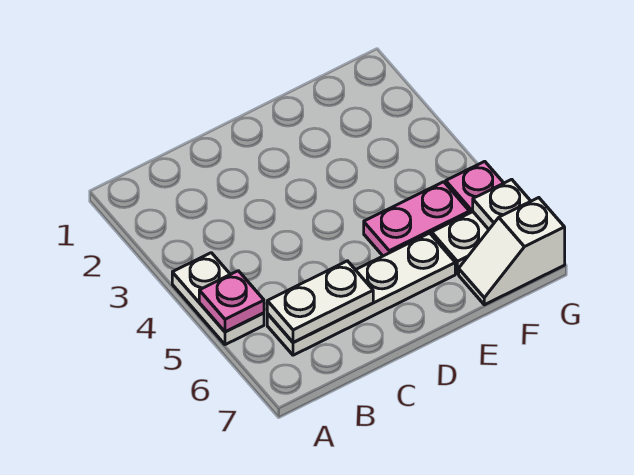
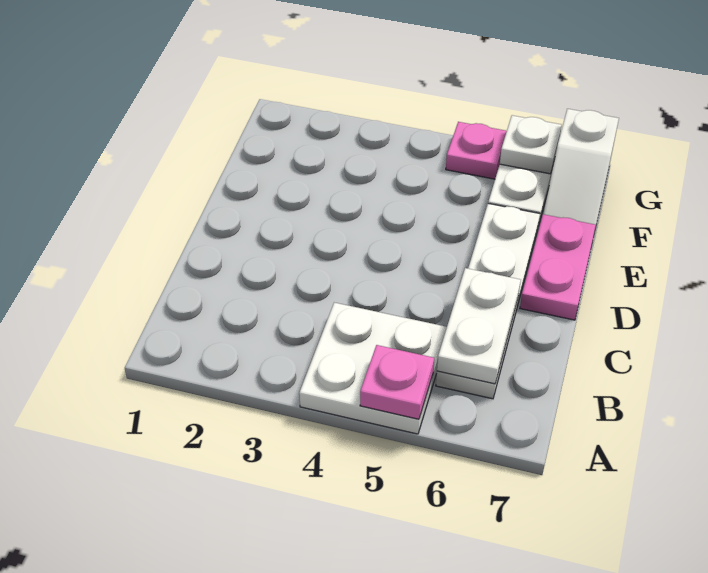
white plate A4:A5 level 1 -> white plate A4:B5 level 1
pink plate E5:F5 level 1 -> pink plate D7:E7 level 1

